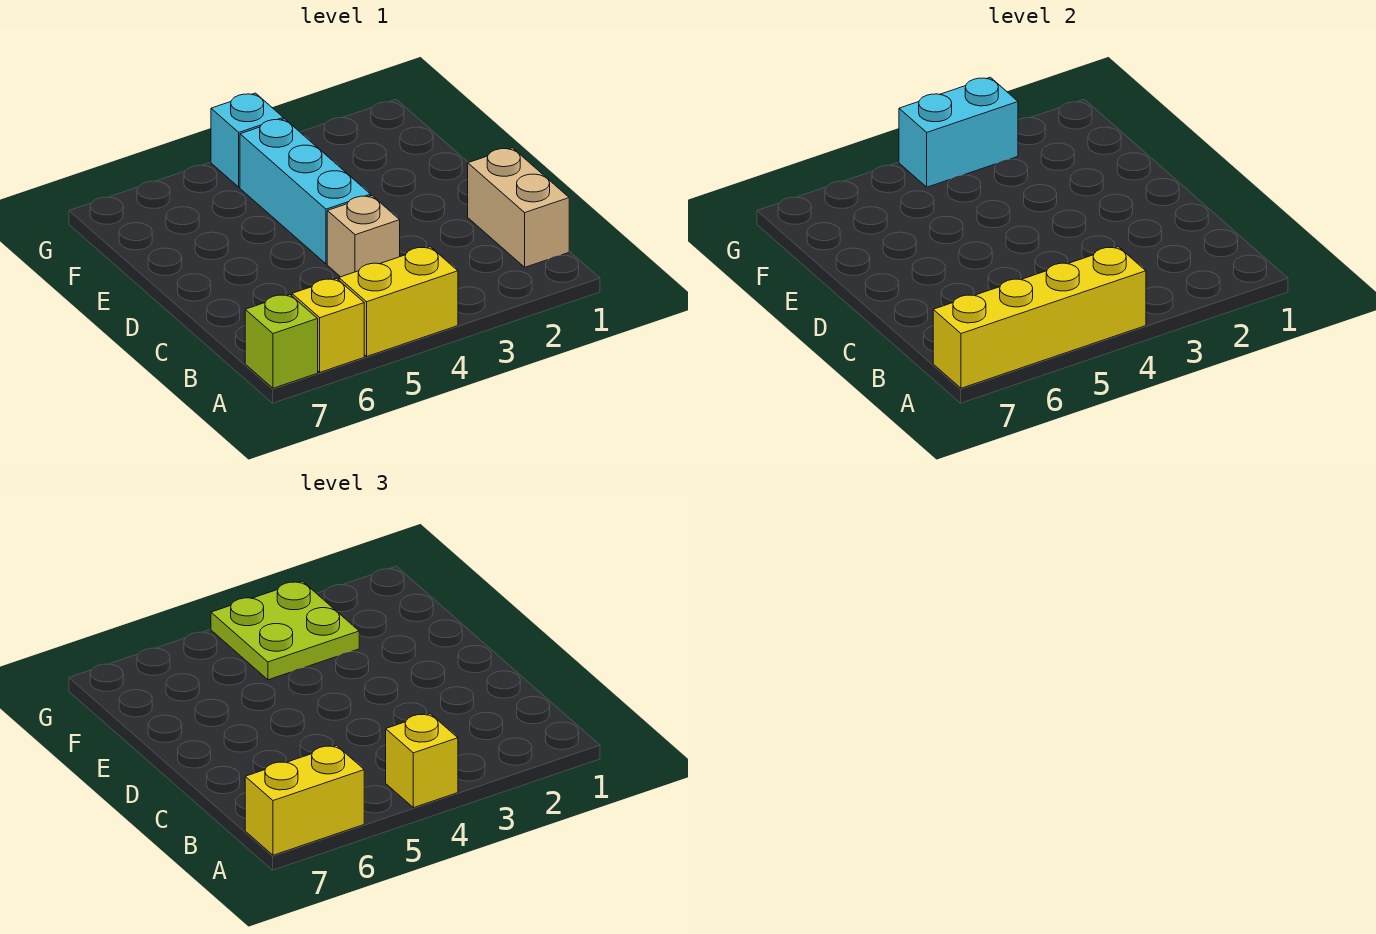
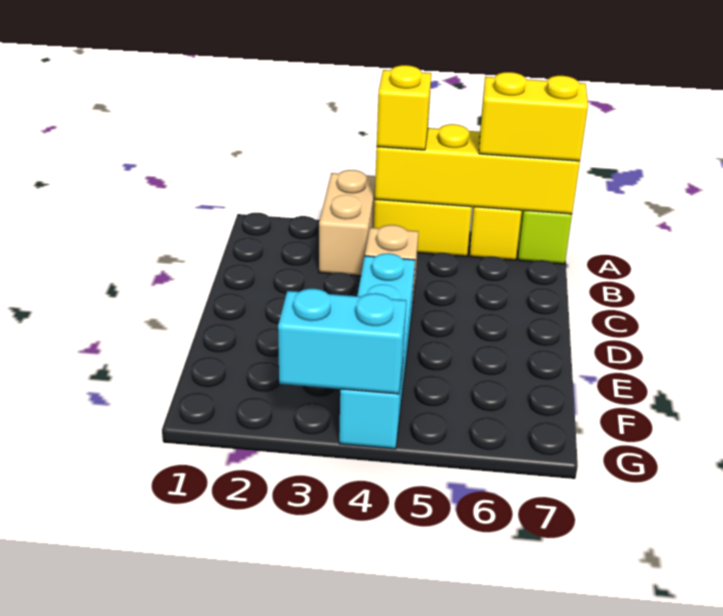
tan brick B1:C1 level 1 -> tan brick A3:B3 level 1
lime plate F3:G4 level 3 -> none

